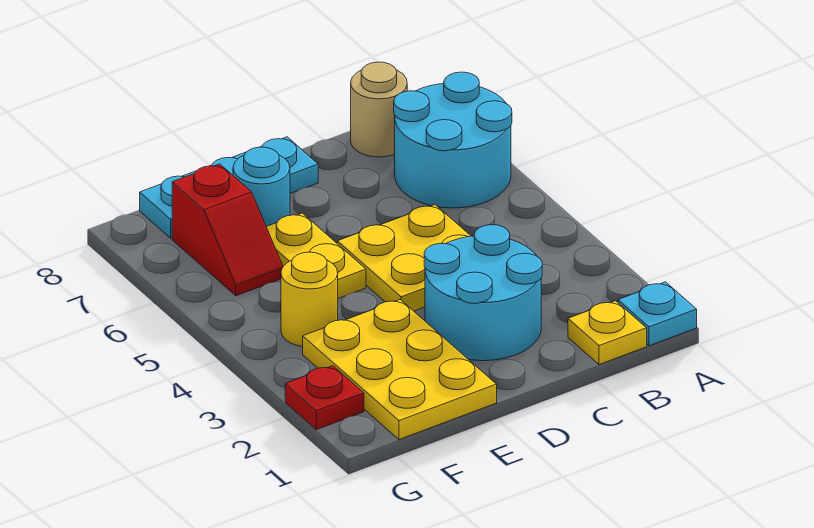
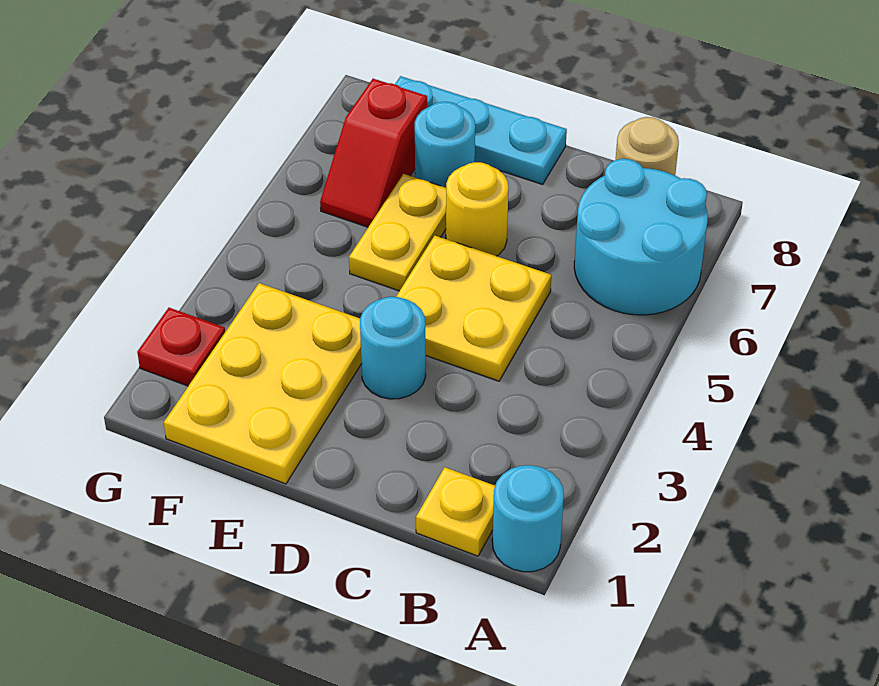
cyan plate A1 level 1 -> cyan round brick A1 level 1
cyan round brick C2:D3 level 1 -> cyan round brick D3 level 1
yellow round brick F4 level 1 -> yellow round brick D6 level 1

